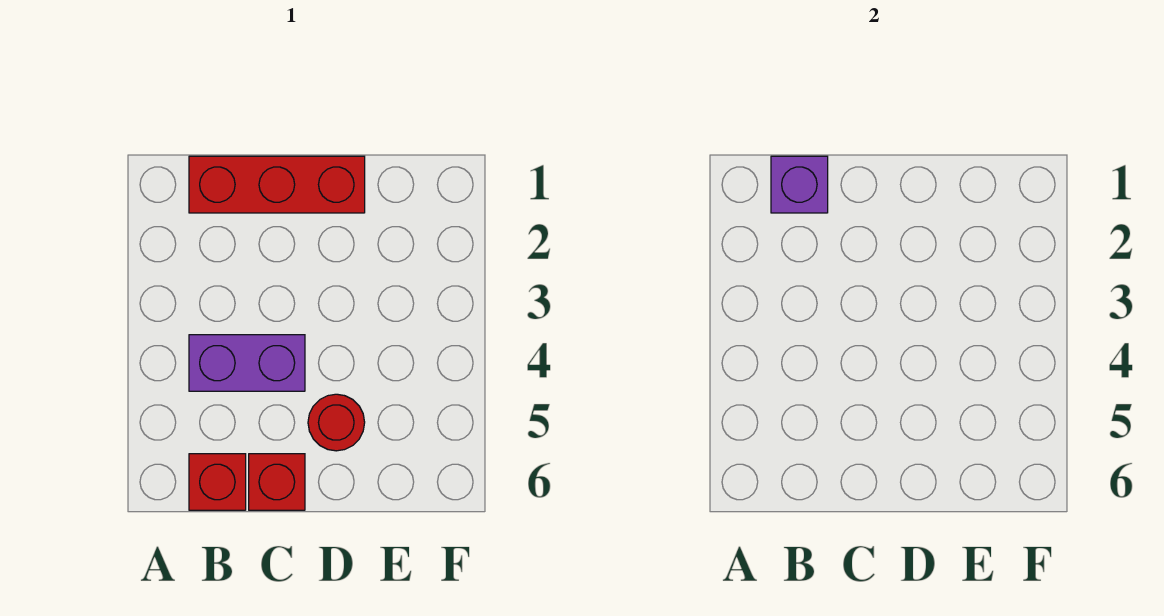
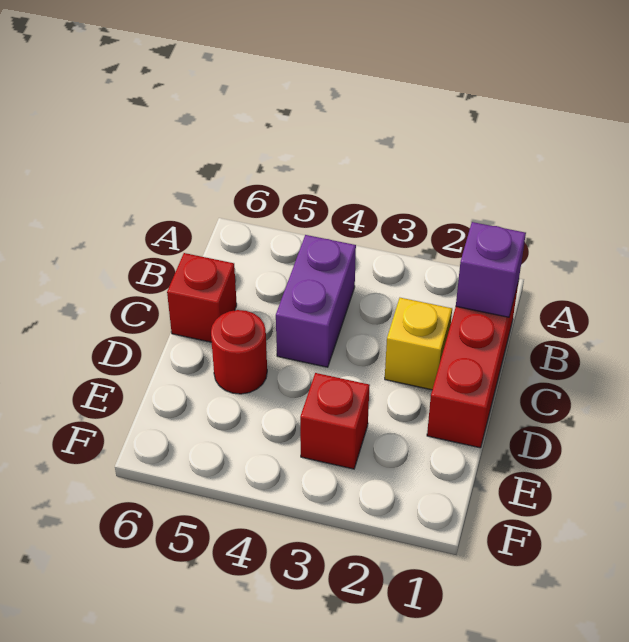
red brick B6 level 1 -> red brick E3 level 1
none -> yellow brick C2 level 1

